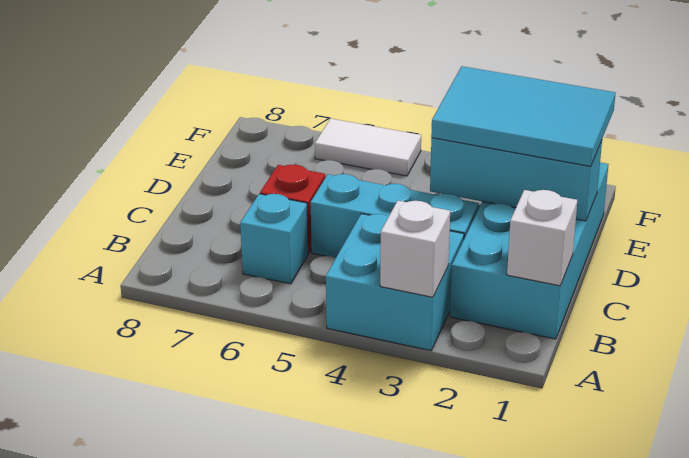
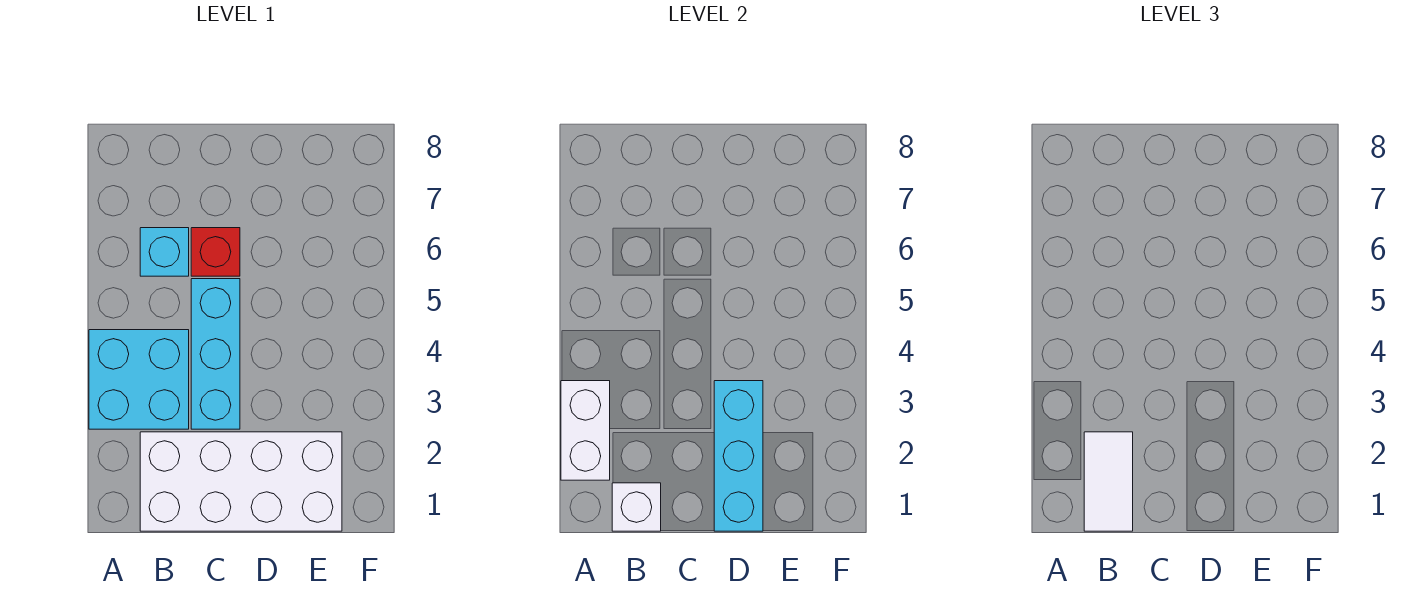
white brick A3 level 2 -> white brick A2:A3 level 2
cyan brick B1:E2 level 1 -> white brick B1:E2 level 1
cyan tile D1:E3 level 3 -> none
white tile F5:F6 level 1 -> white tile B1:B2 level 3

